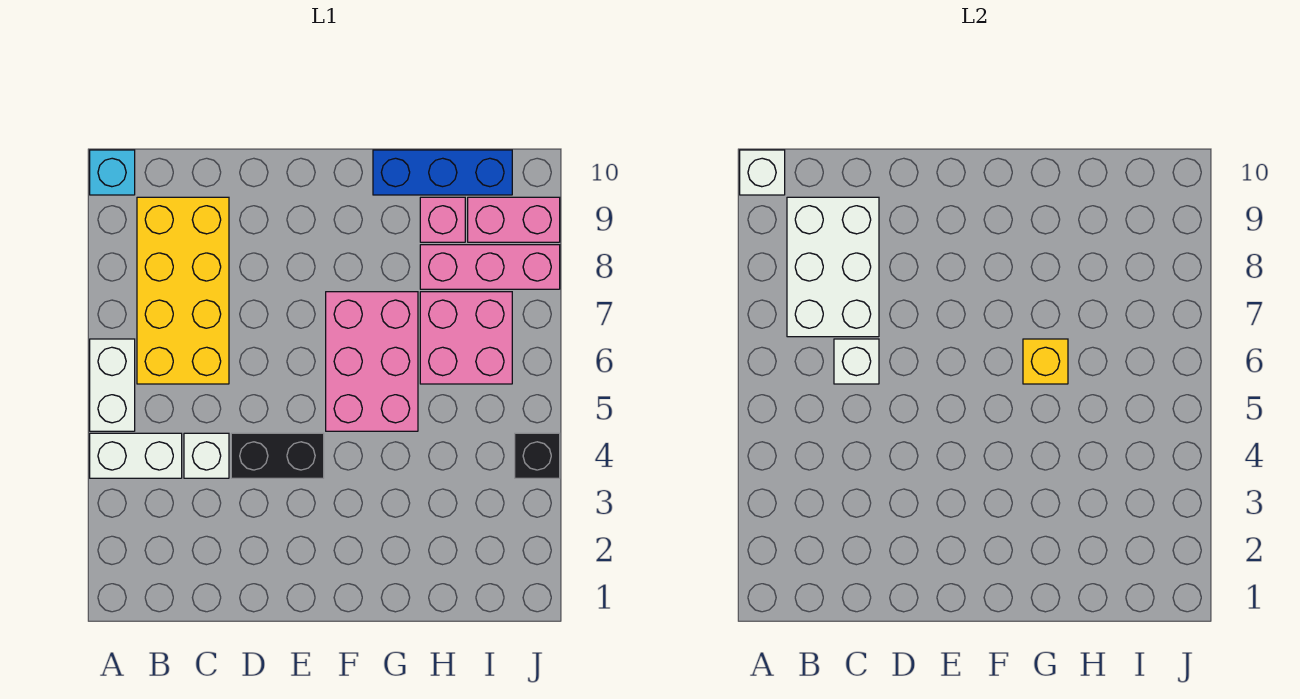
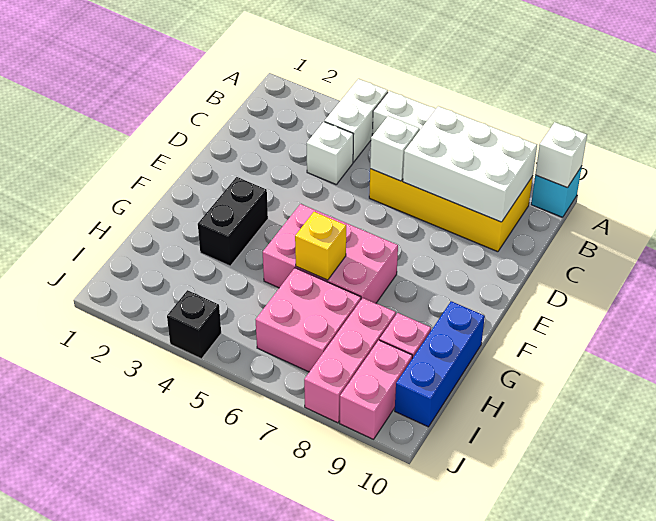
black brick D4:E4 level 1 -> black brick F3:G3 level 1

